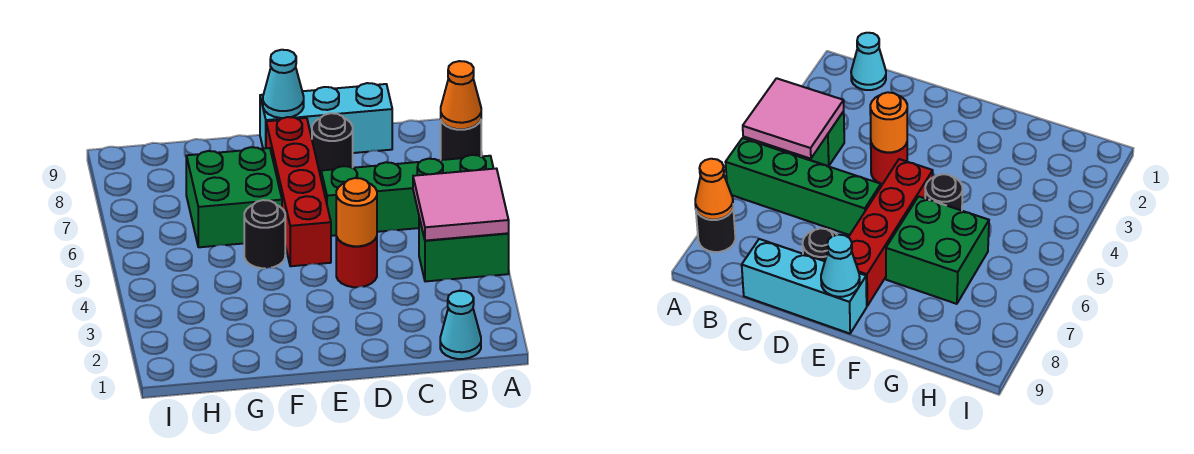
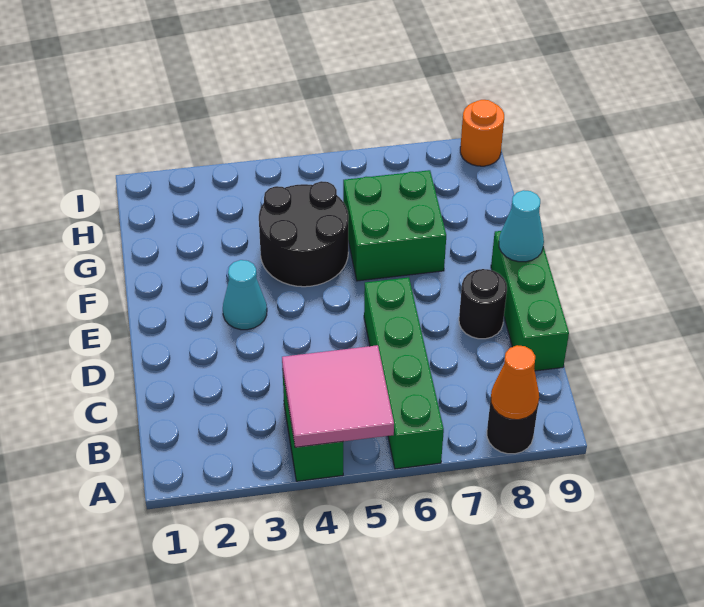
cyan cone B1 level 1 -> cyan cone E3 level 1
cyan brick C9:E9 level 1 -> green brick C9:E9 level 1
red round brick D4 level 1 -> none
orange round brick D4 level 2 -> orange round brick I9 level 1
red brick E5:E8 level 1 -> none
black round brick F5 level 1 -> black round brick F4:G5 level 1

